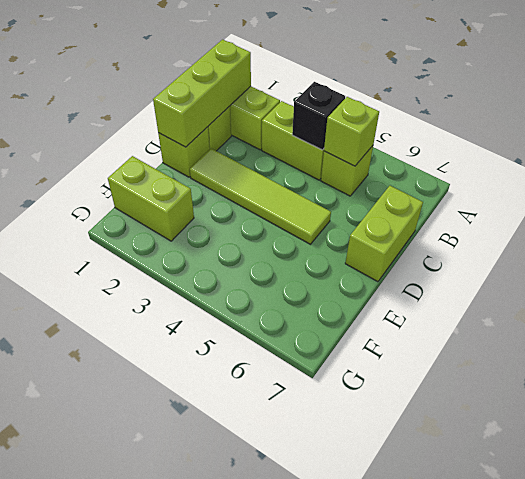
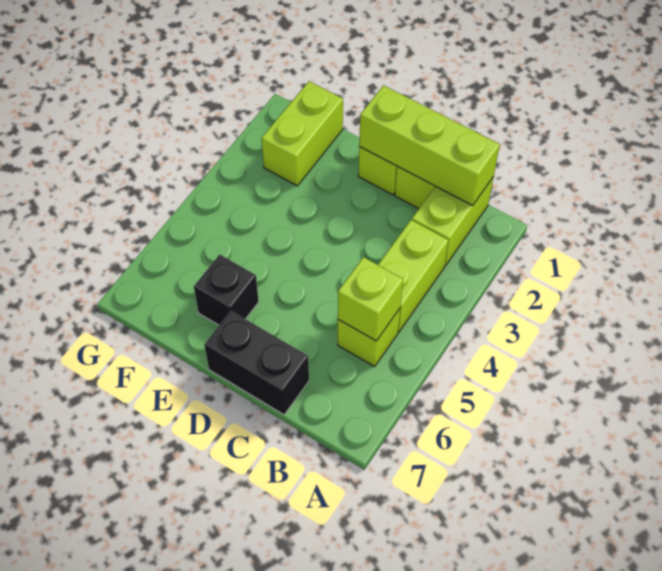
black brick B4 level 2 -> black brick E6 level 1
lime brick C7:D7 level 1 -> black brick C7:D7 level 1
lime tile D2:D5 level 1 -> none

